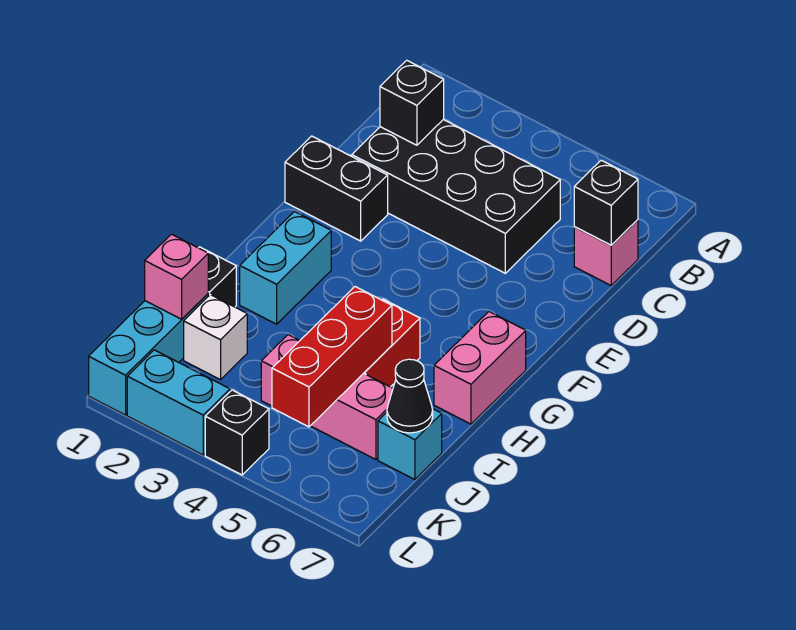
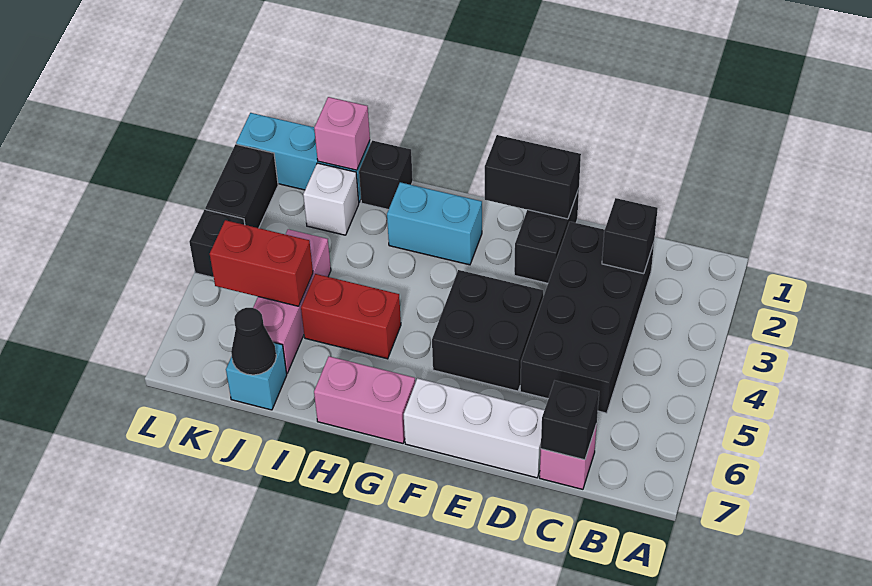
none -> white brick D7:F7 level 1
none -> black brick E1:F1 level 2
none -> black brick E4:F5 level 1
red brick I5:K5 level 2 -> red brick J5:K5 level 2
cyan brick L2:L3 level 1 -> black brick L2:L3 level 1

